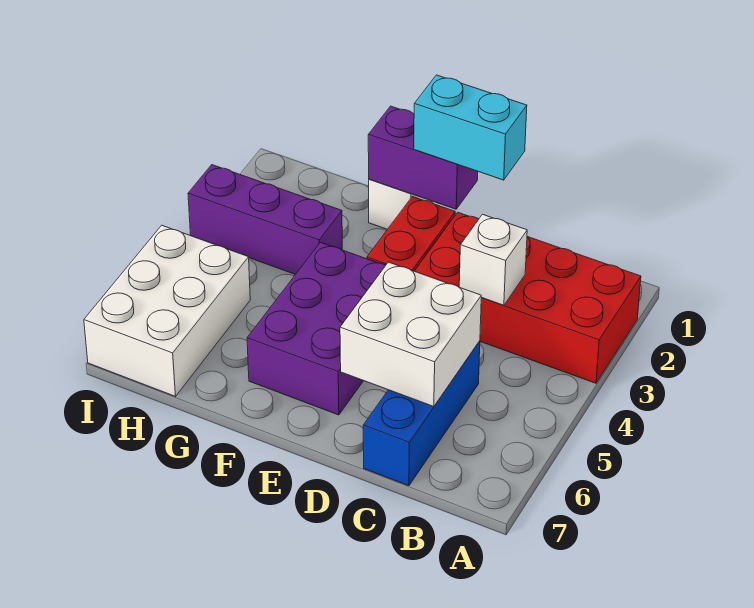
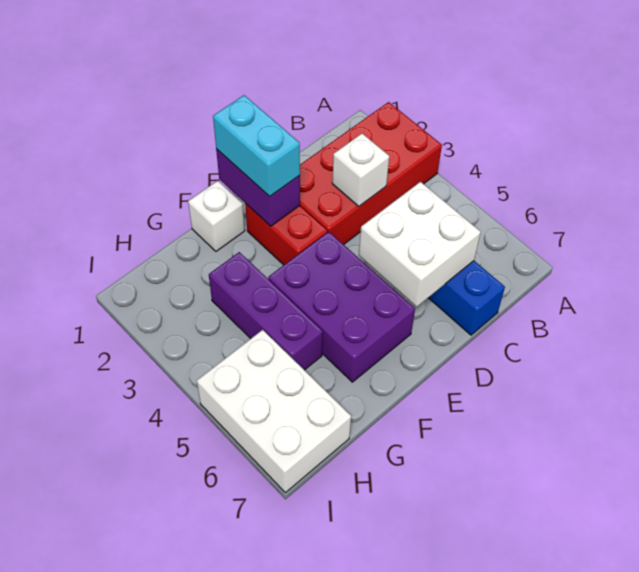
cyan brick D1:E1 level 3 -> cyan brick E1:E2 level 3
purple brick E1:F1 level 2 -> purple brick E1:E2 level 2
purple brick G3:I3 level 1 -> purple brick G3:G5 level 1

